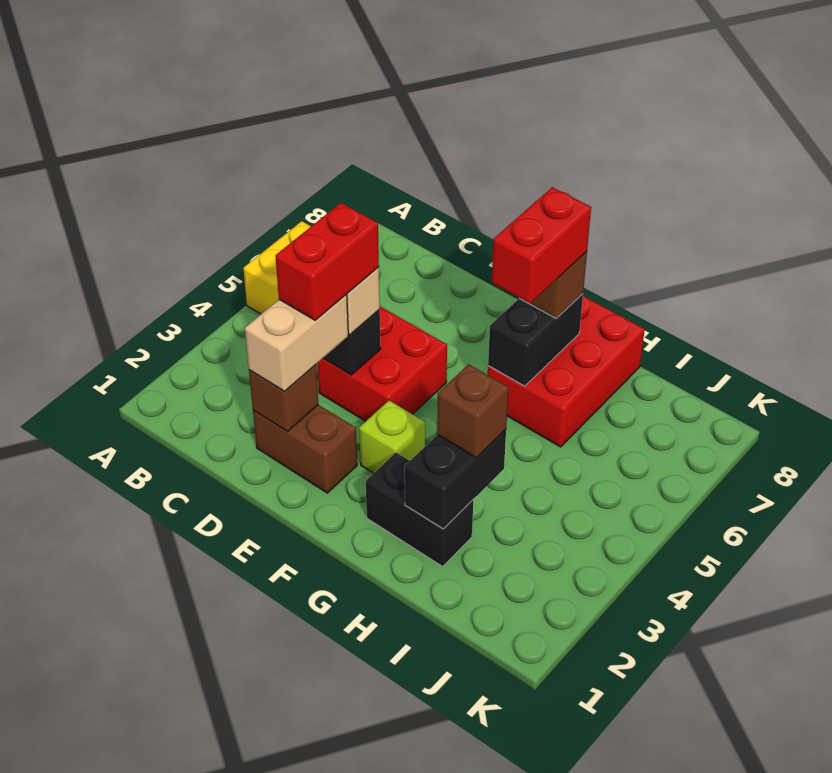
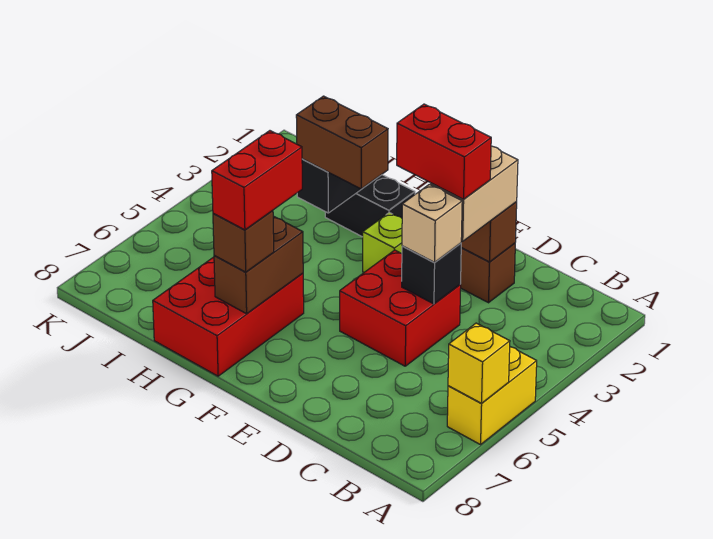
none -> yellow brick A6 level 2
red brick D3:D4 level 4 -> red brick D3:E3 level 4
black brick G6:G7 level 2 -> brown brick G6:G7 level 2
brown brick H3 level 3 -> brown brick G3:H3 level 3

